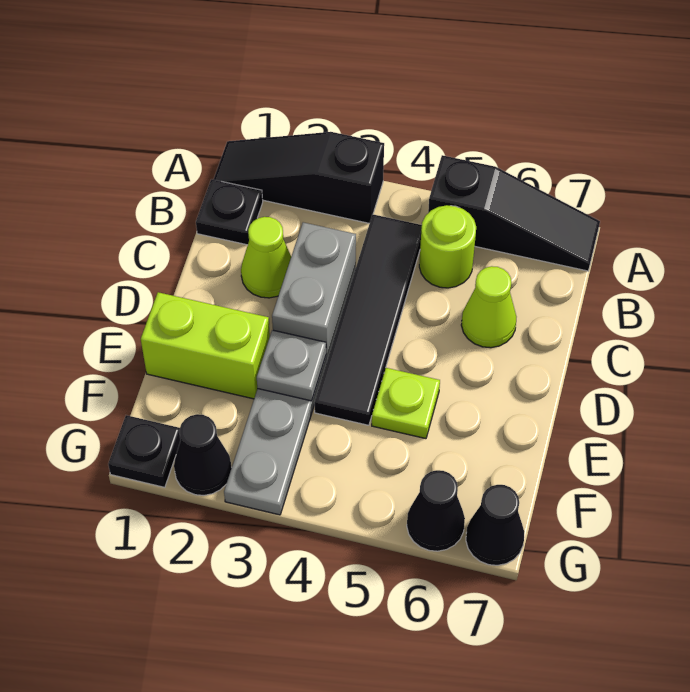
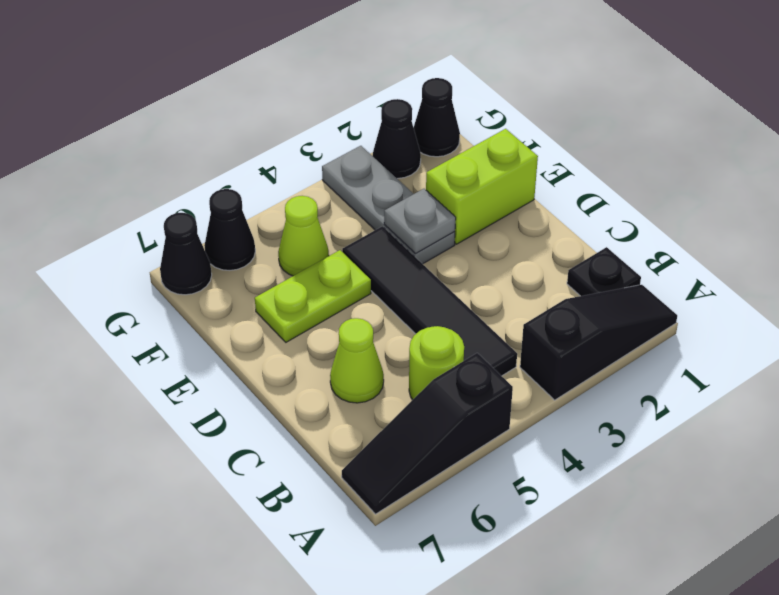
lime cone C2 level 1 -> lime cone F5 level 1
grey brick C3:D3 level 1 -> none
lime plate E5 level 1 -> lime plate E5:E6 level 1
black plate G1 level 1 -> black cone G1 level 1

